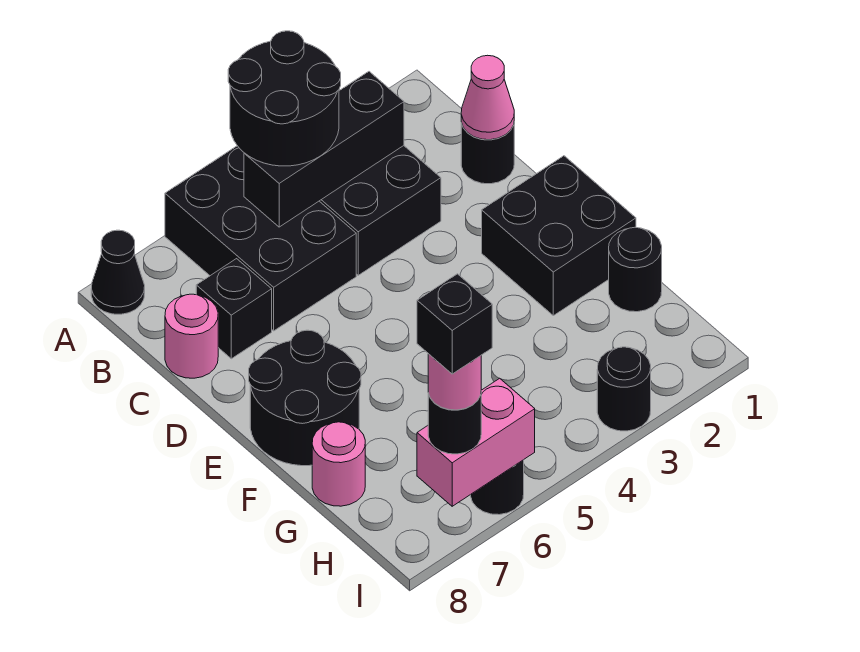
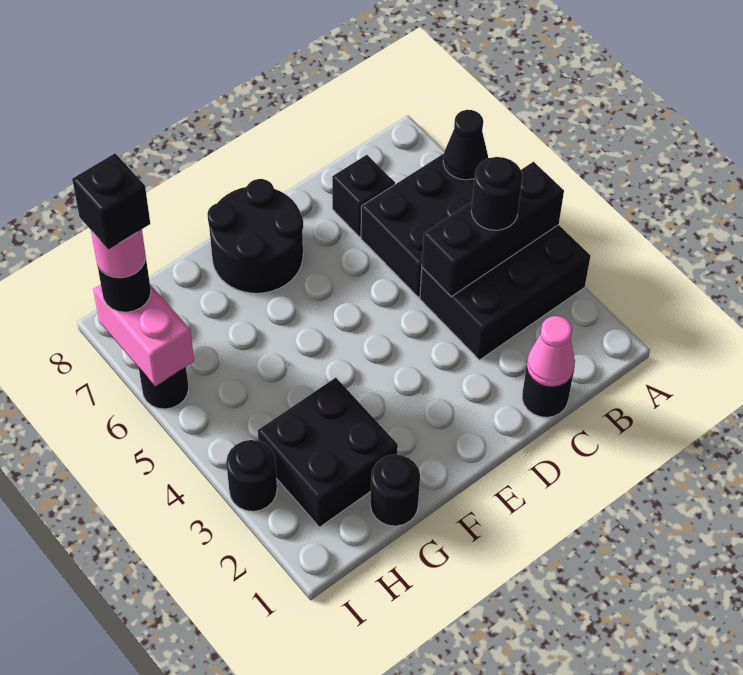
black round brick A4:B5 level 3 -> black round brick B4 level 3
black cone A8 level 1 -> black cone A6 level 2
black brick B3:B5 level 2 -> black brick A4:C4 level 2
pink round brick C8 level 1 -> none
black brick E1:F2 level 1 -> black brick G2:H3 level 1
pink round brick G8 level 1 -> none

